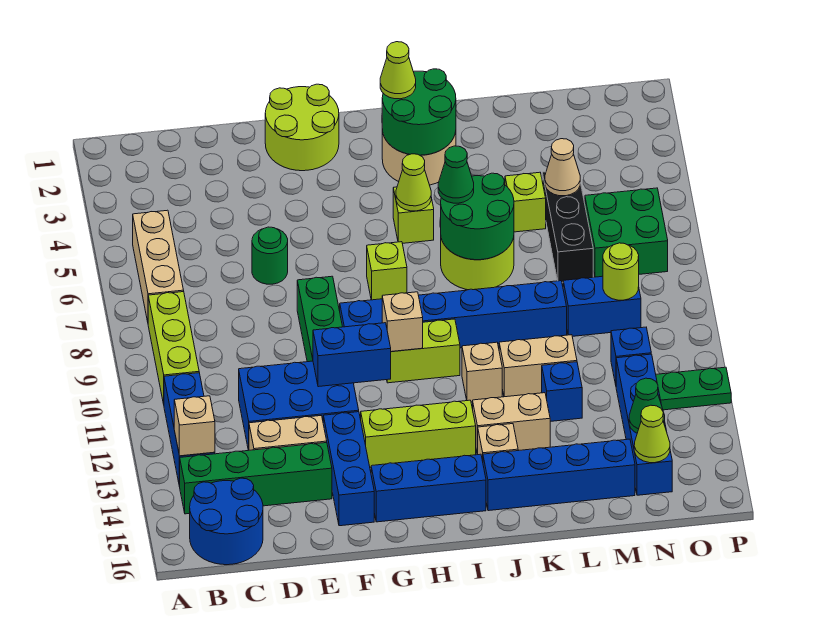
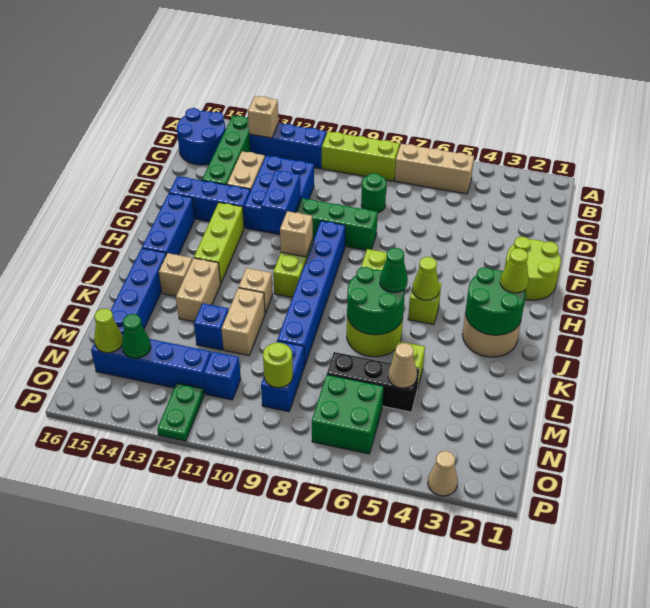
green round brick E6 level 1 -> green round brick D8 level 1
none -> tan cone P3 level 1

